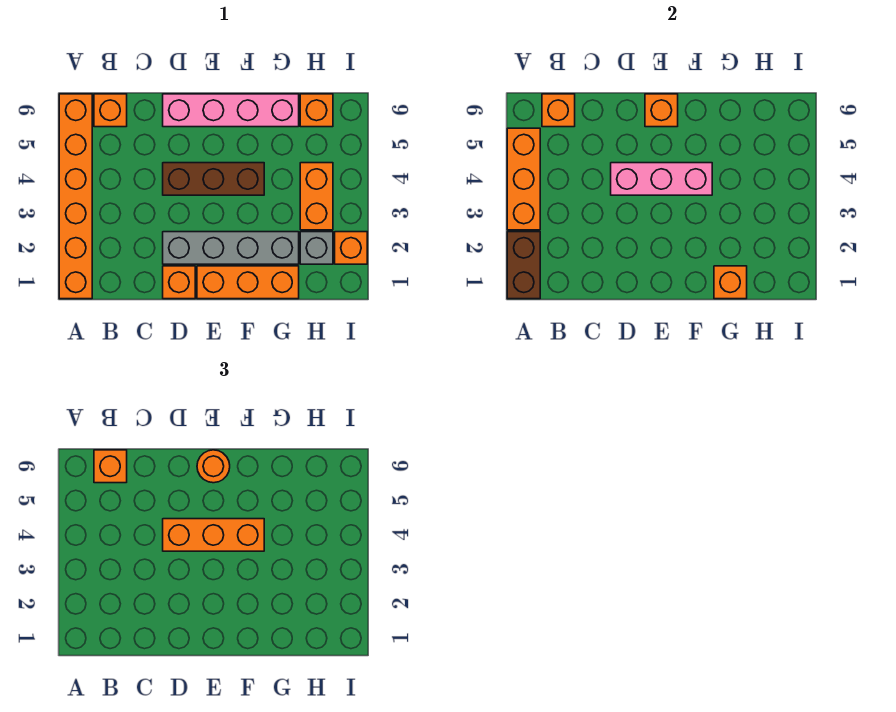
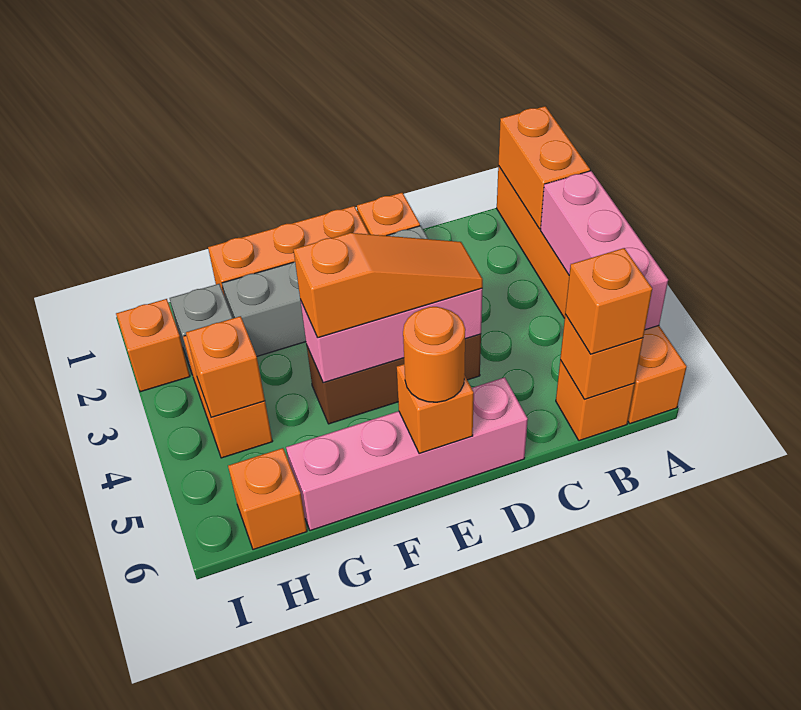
brown brick A1:A2 level 2 -> orange brick A1:A2 level 2
orange brick A3:A5 level 2 -> pink brick A3:A5 level 2
orange brick D4:F4 level 3 -> orange slope D4:F4 level 3 top F
orange brick G1 level 2 -> orange brick H4 level 2

